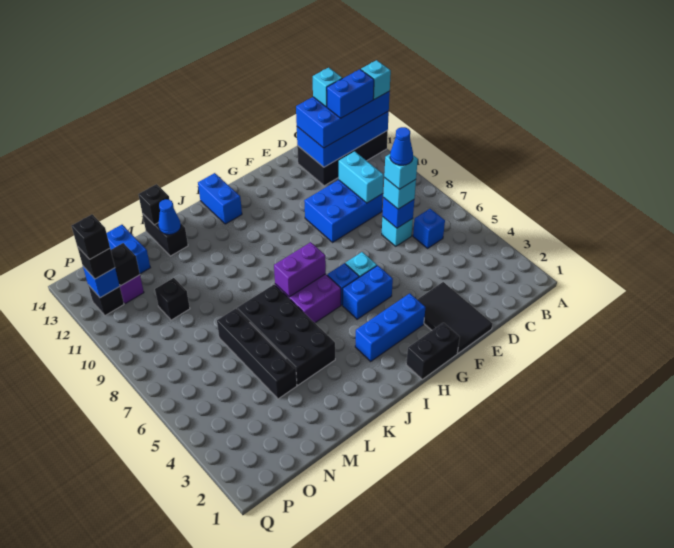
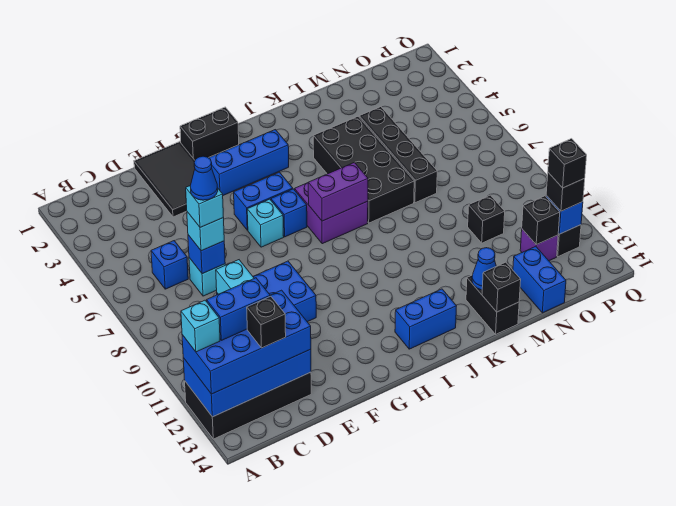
cyan brick C13 level 4 -> black brick C13 level 4
blue brick I13:I14 level 1 -> blue brick I13:J13 level 1

